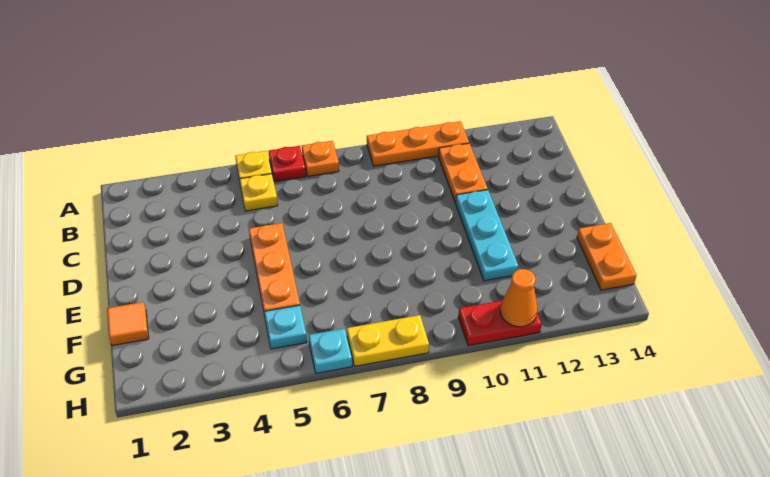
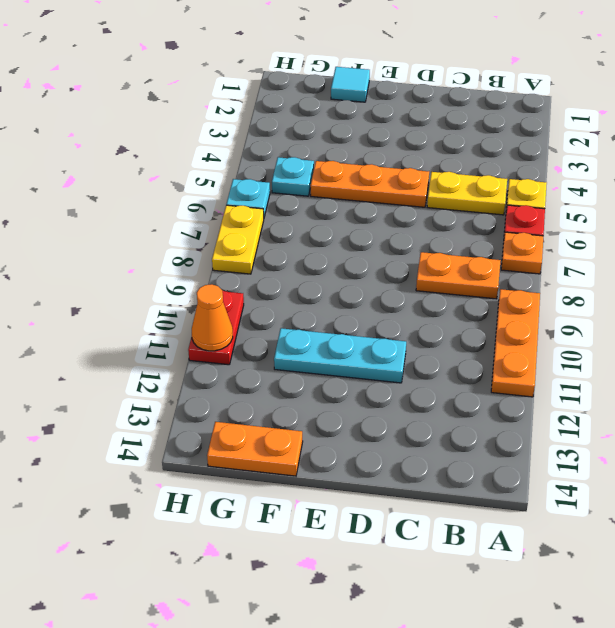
yellow plate B5 level 1 -> yellow plate B5:C5 level 1
orange plate B11:C11 level 1 -> orange plate B8:C8 level 1
orange tile F1 level 1 -> cyan tile F1 level 1

